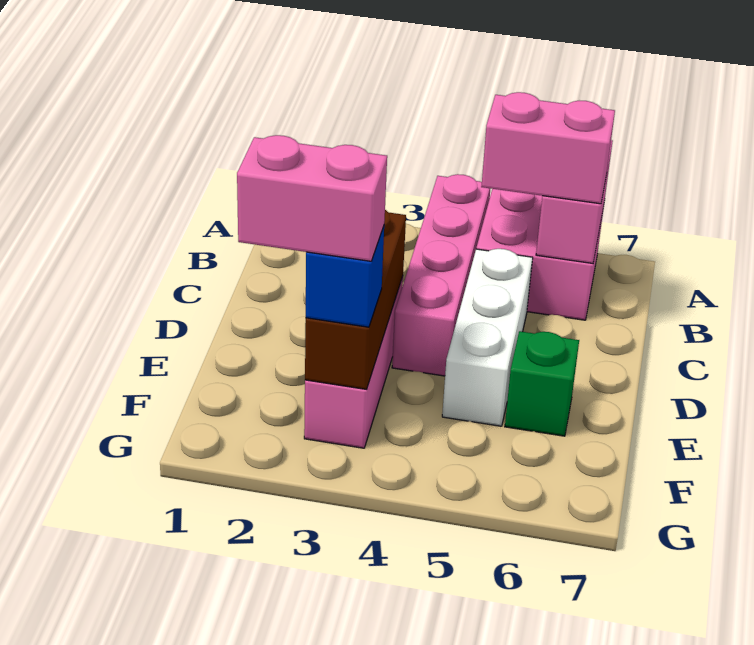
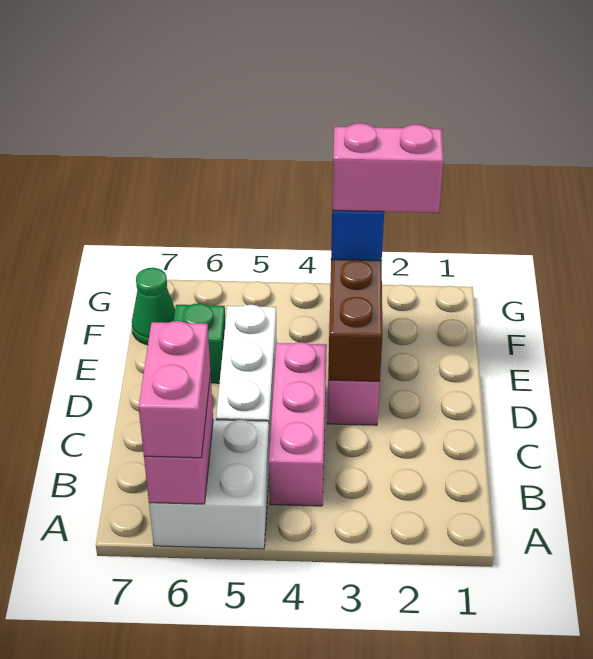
pink brick A4:D4 level 1 -> pink brick B4:D4 level 1
pink brick A5:B6 level 1 -> white brick A5:B6 level 1
pink brick B5:B6 level 3 -> pink brick A6:B6 level 3
none -> green cone F7 level 1

